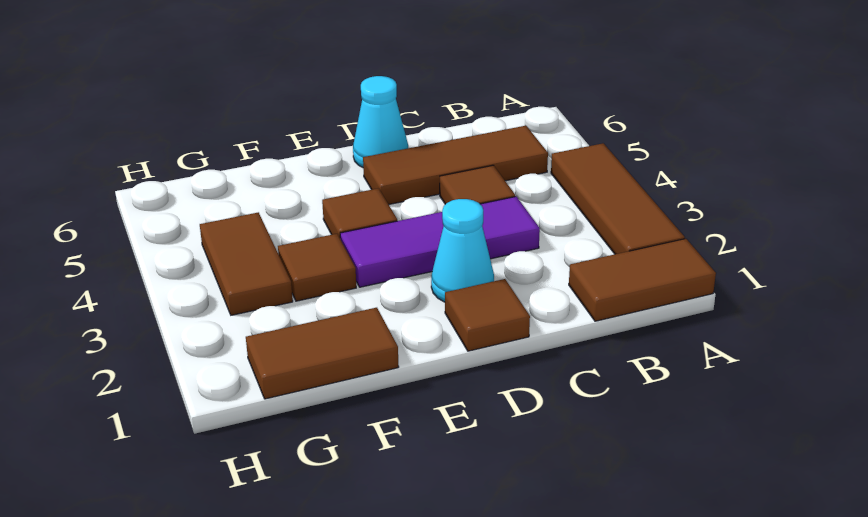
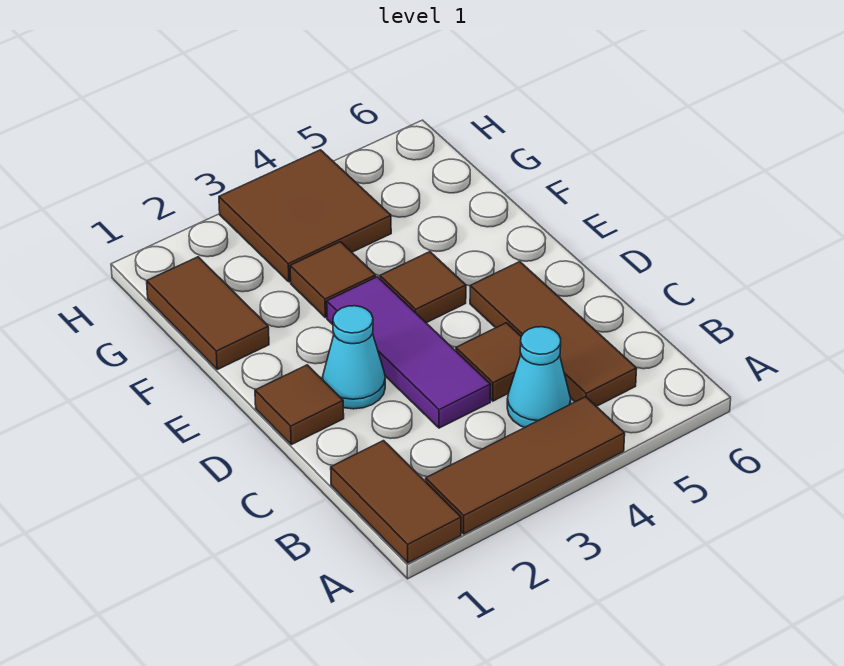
cyan cone D6 level 1 -> cyan cone B4 level 1
brown tile G3:G4 level 1 -> brown tile G3:H4 level 1

